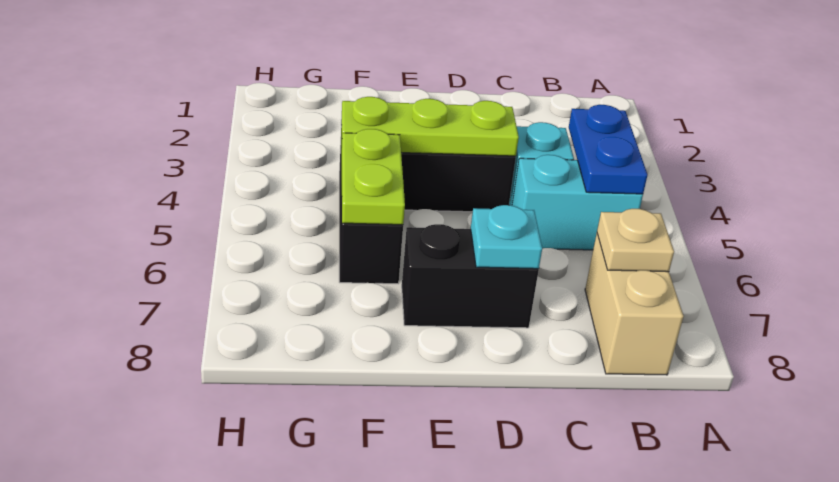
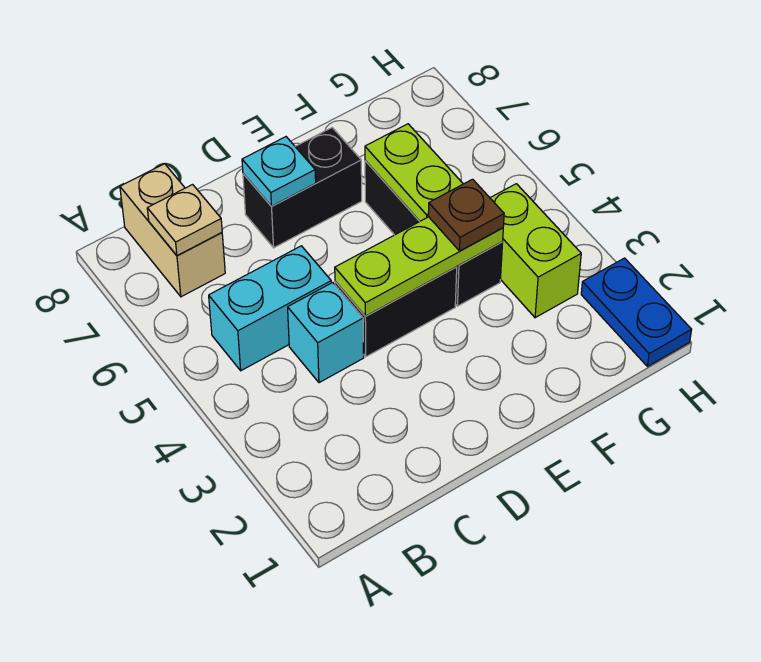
blue plate B4:B5 level 2 -> blue plate H1:H2 level 1
none -> brown plate F4 level 3
none -> lime brick G3:G4 level 1

